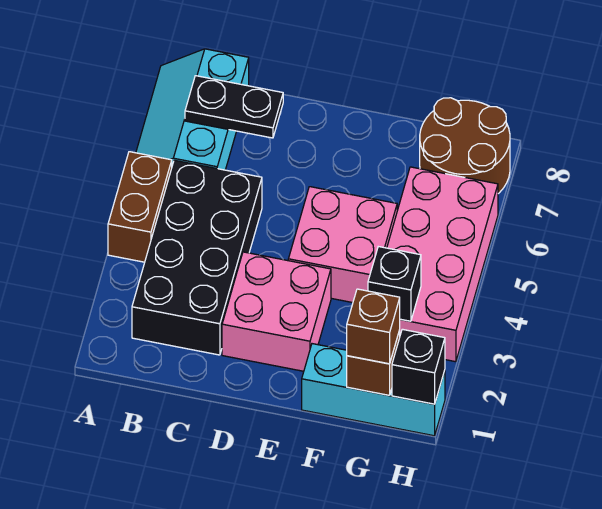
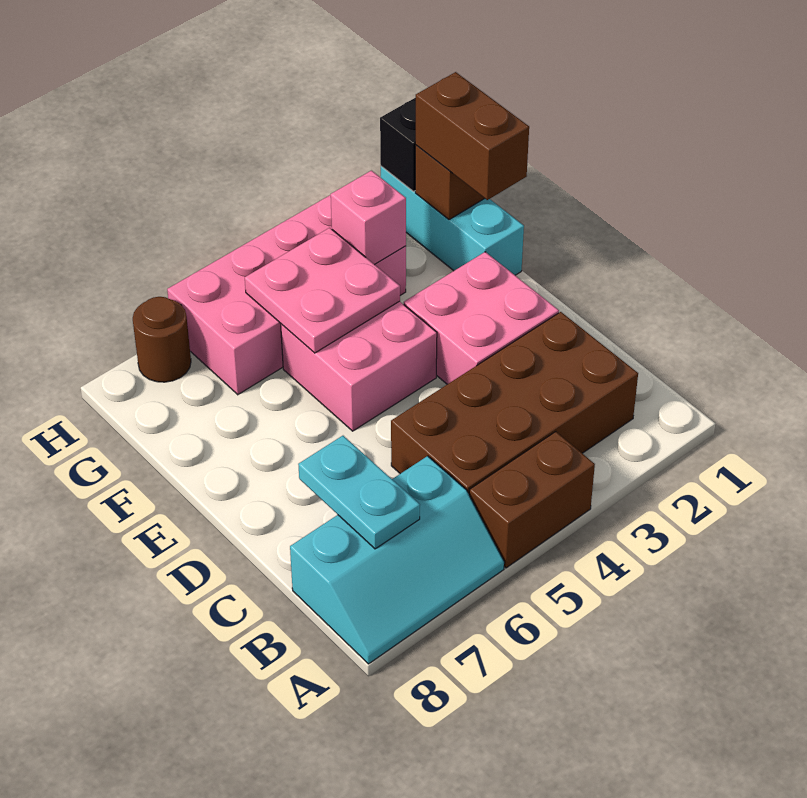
black brick B2:C5 level 1 -> brown brick B2:C5 level 1
black plate B7:C7 level 2 -> cyan plate B7:C7 level 2
none -> pink plate F4:G5 level 2
brown brick G1 level 3 -> brown brick F1:G1 level 3
black brick G3 level 2 -> pink brick G3 level 2
brown round brick G7:H8 level 1 -> brown round brick H7 level 1

